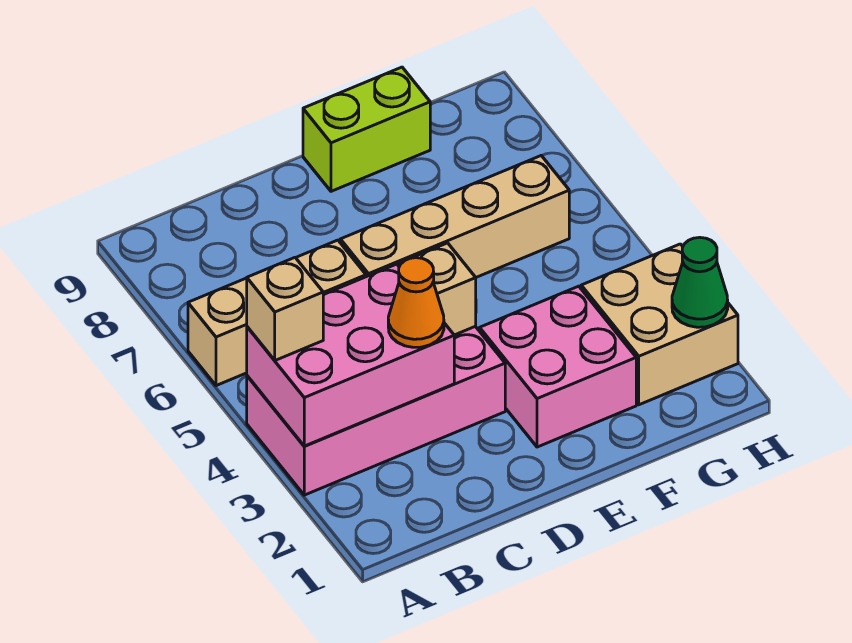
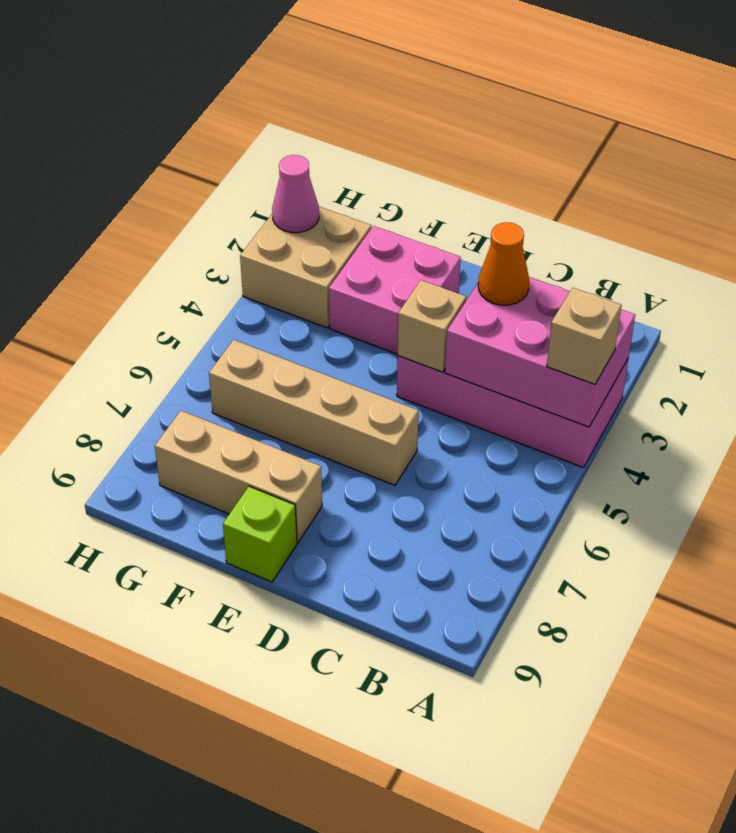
tan brick A6:C6 level 1 -> tan brick E8:G8 level 1
lime brick E9:F9 level 1 -> lime brick E9 level 1
green cone H2 level 2 -> pink cone H2 level 2

